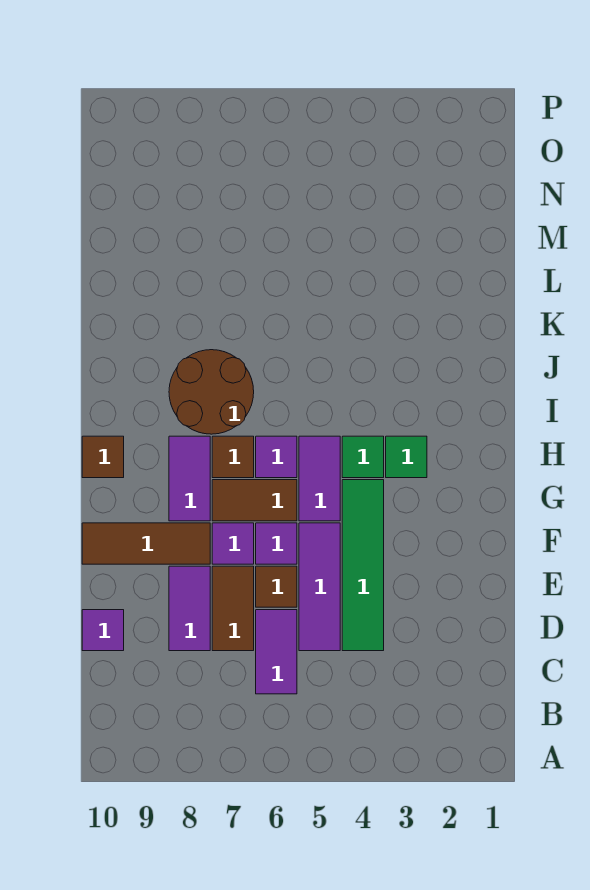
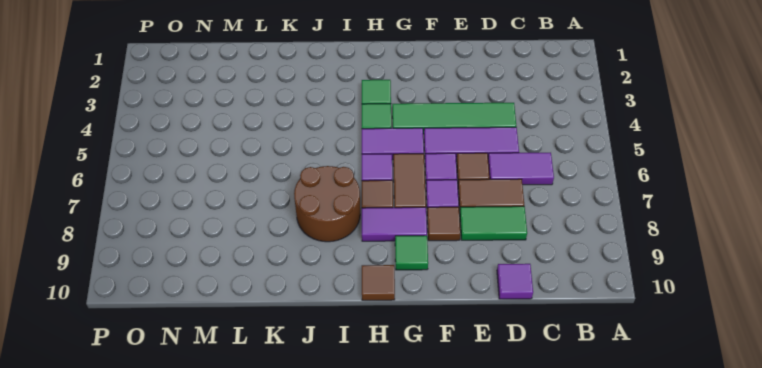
purple tile D8:E8 level 1 -> green tile D8:E8 level 1
brown tile F8:F10 level 1 -> brown tile F8 level 1
none -> green tile G9 level 1

